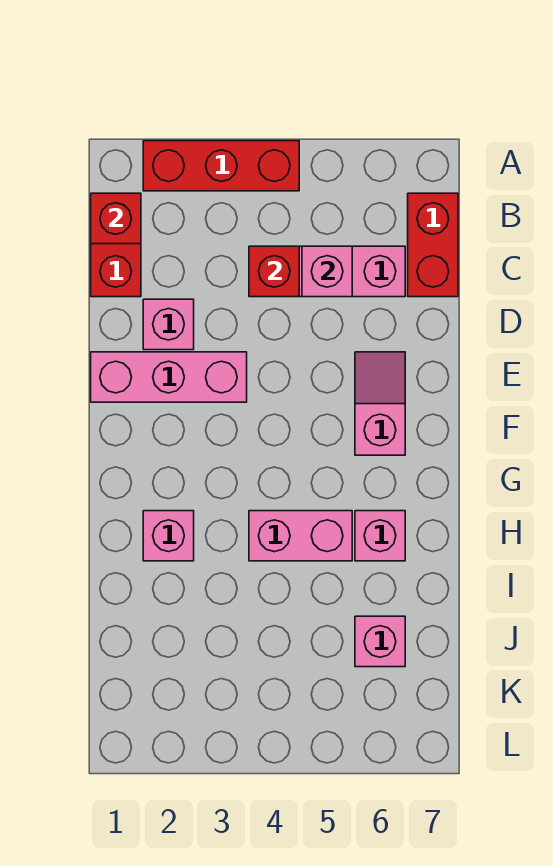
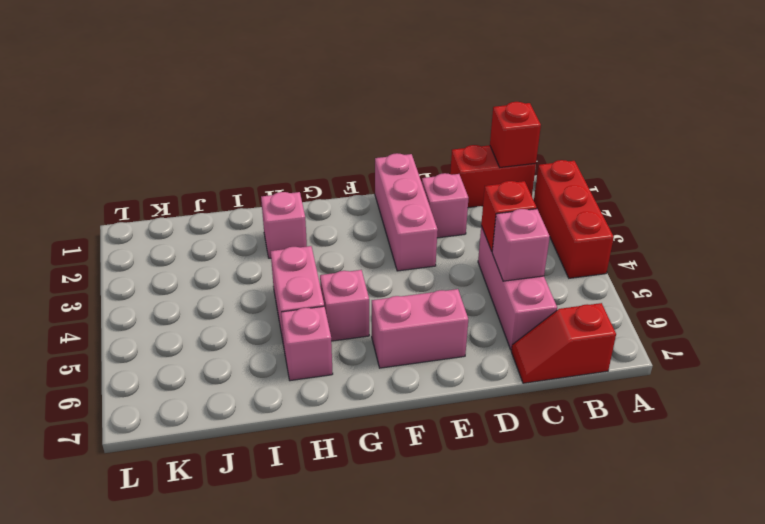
red brick B7:C7 level 1 -> red slope B7:C7 level 1 top B
pink slope E6:F6 level 1 top F -> pink brick E6:F6 level 1
pink brick J6 level 1 -> pink brick G5 level 1

